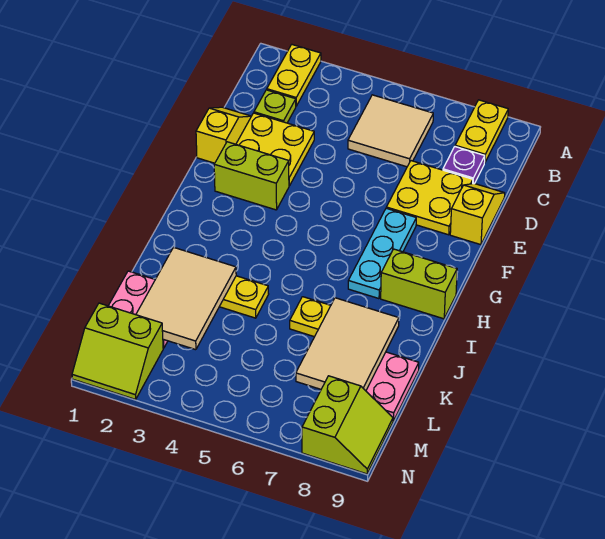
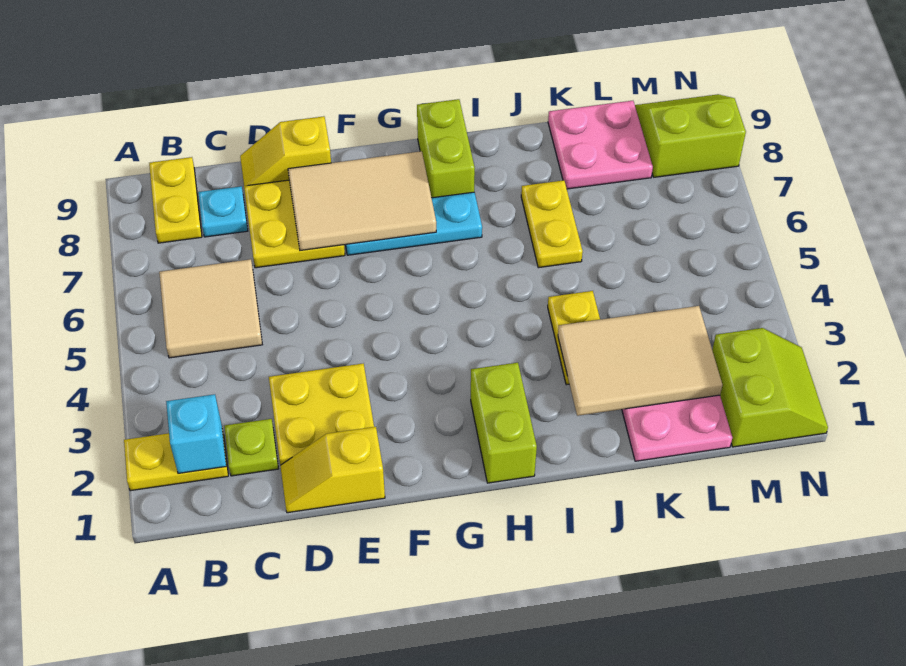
yellow plate A8:B8 level 1 -> yellow plate B8:B9 level 1
none -> cyan brick B2 level 2
purple plate C8 level 1 -> cyan plate C8 level 1
lime brick F2:F3 level 1 -> lime brick H1:H2 level 1
tan tile J7:L8 level 2 -> tan tile E7:G8 level 2

